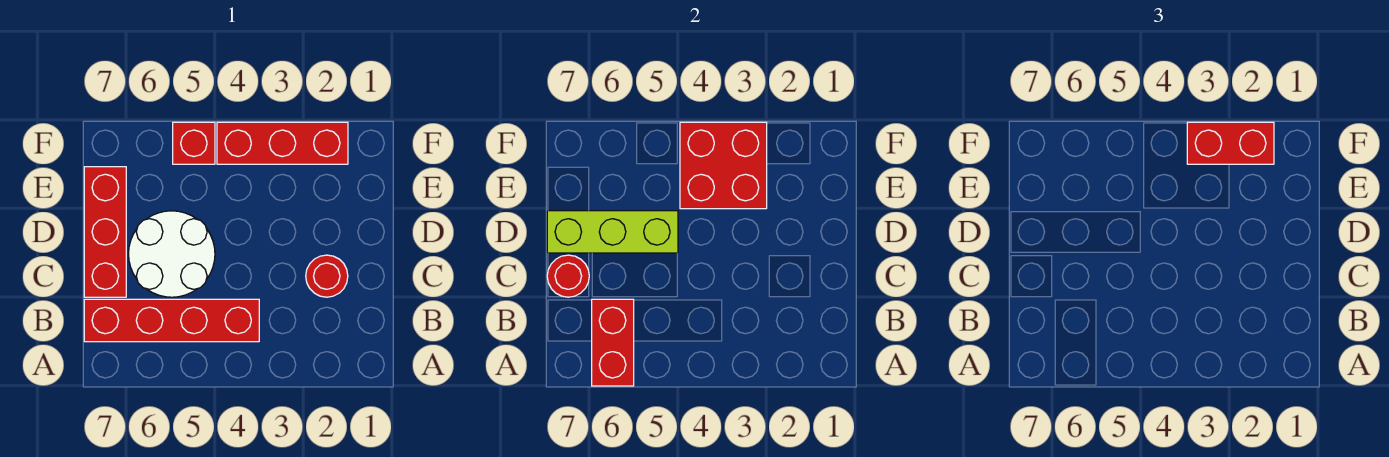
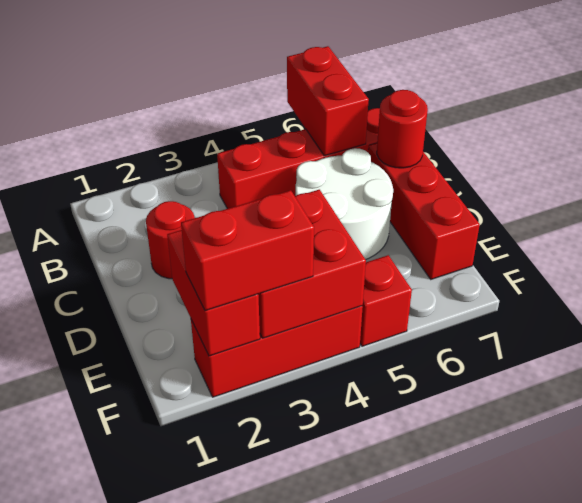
lime brick D5:D7 level 2 -> none
none -> red brick E2:F2 level 2

